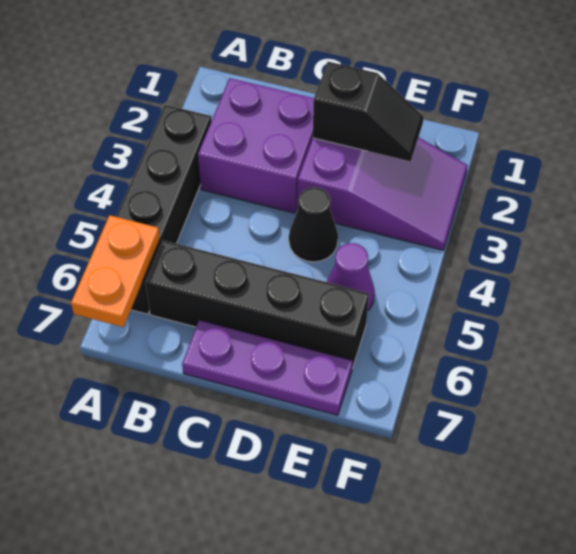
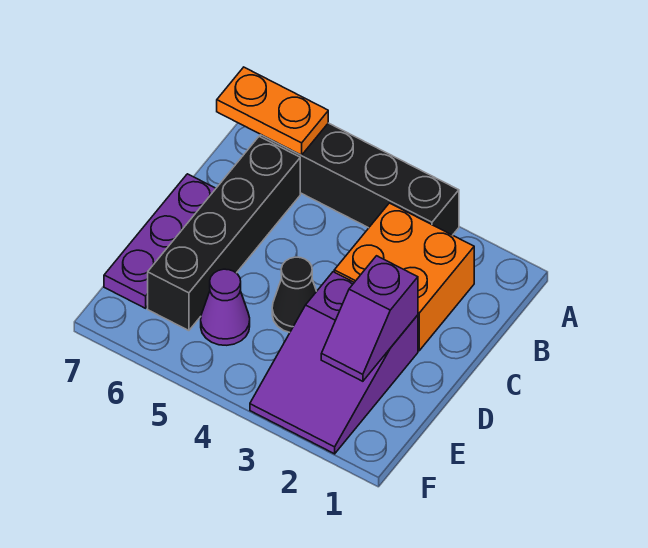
purple brick B2:C3 level 1 -> orange brick B2:C3 level 1
black slope D2:E2 level 2 top D -> purple slope D2:E2 level 2 top D

